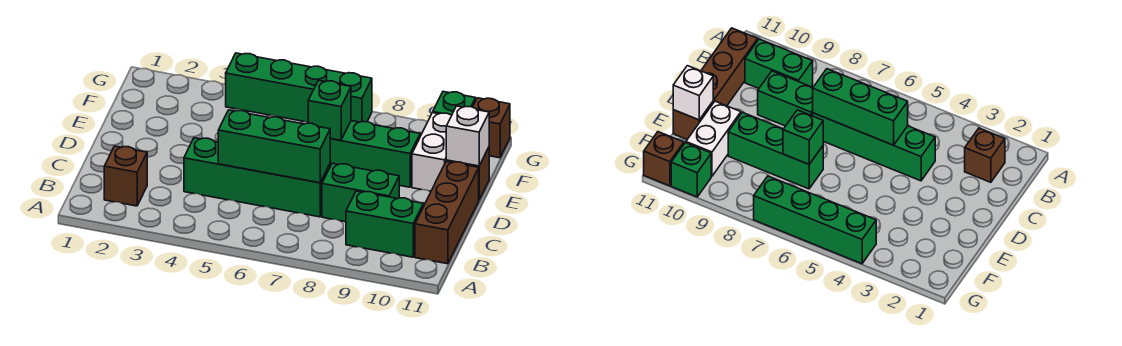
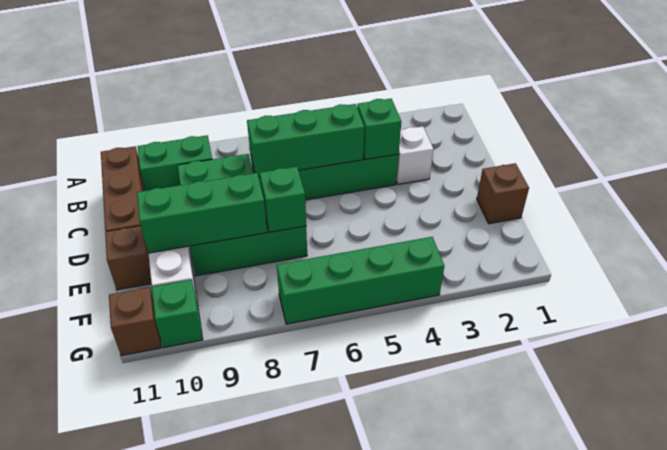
brown brick B2 level 1 -> brown brick E1 level 1
none -> green brick C4 level 2
none -> green brick E8:E10 level 2
white brick E11 level 2 -> white brick C3 level 1

